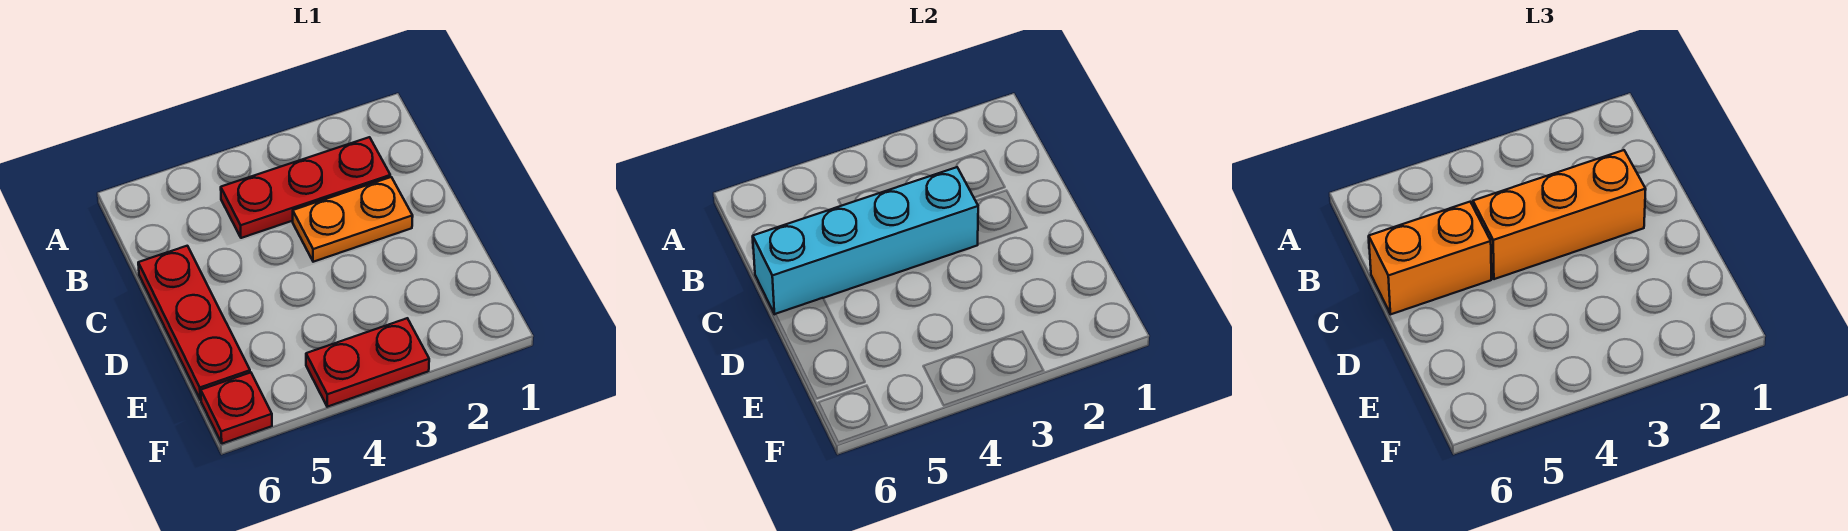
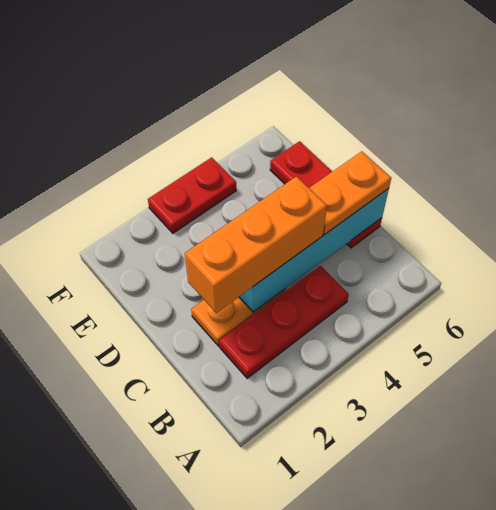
orange brick C5:C6 level 3 -> orange plate C5:C6 level 3
red plate F6 level 1 -> none

